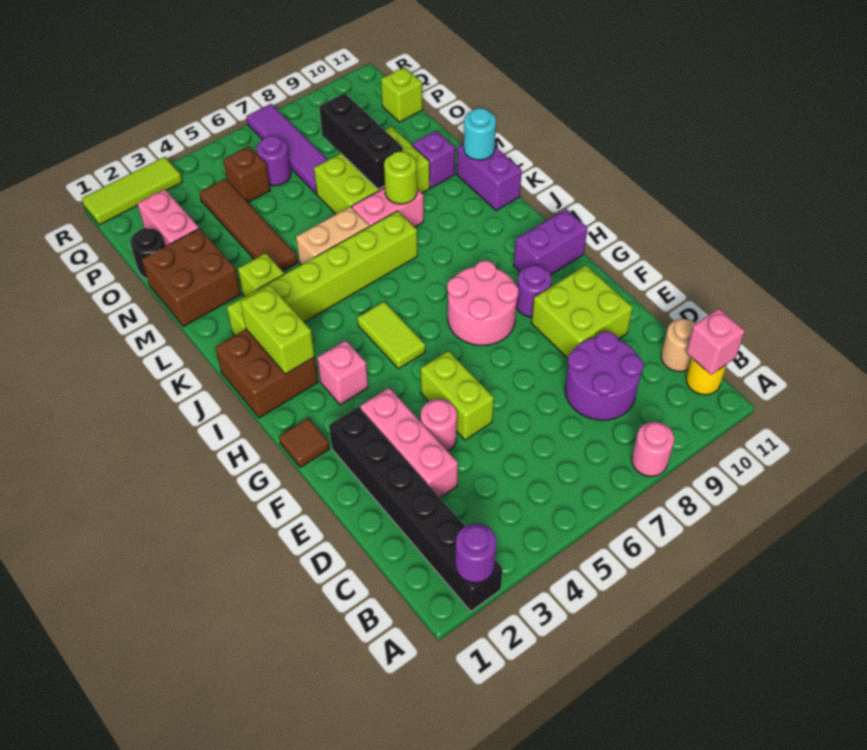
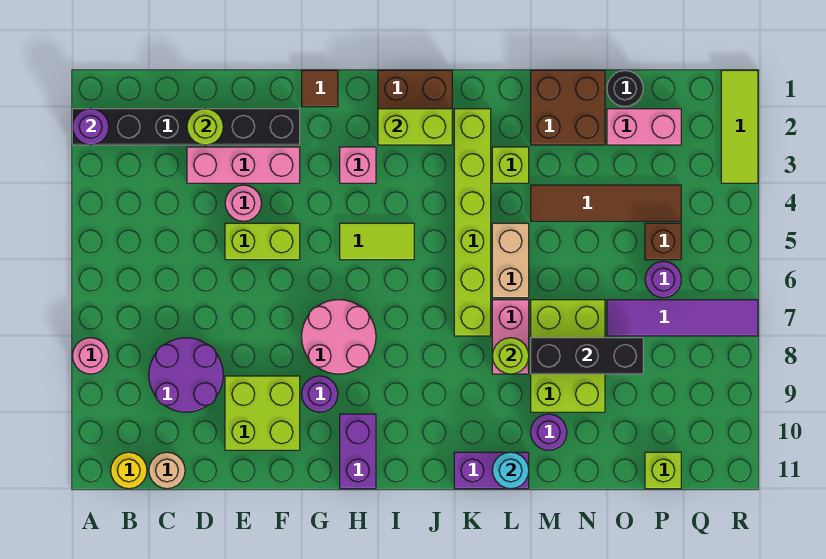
pink brick B11 level 2 -> none
none -> lime round brick D2 level 2
purple brick M10 level 1 -> purple round brick M10 level 1

